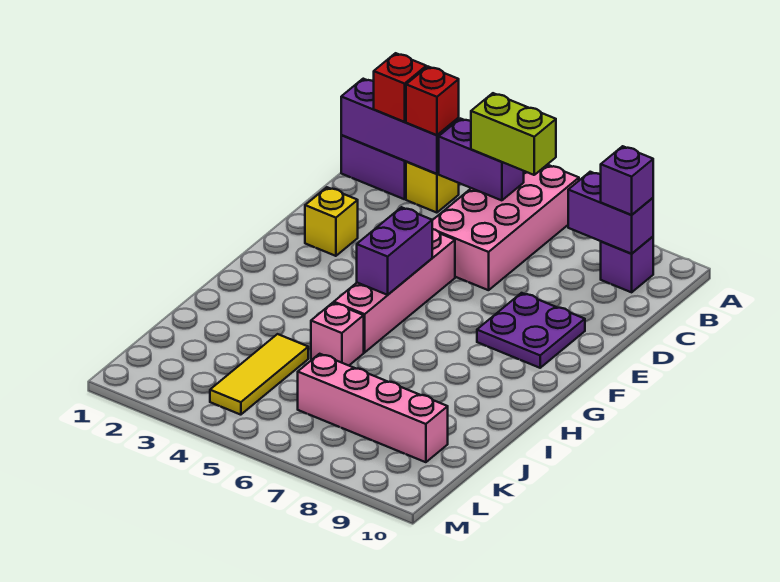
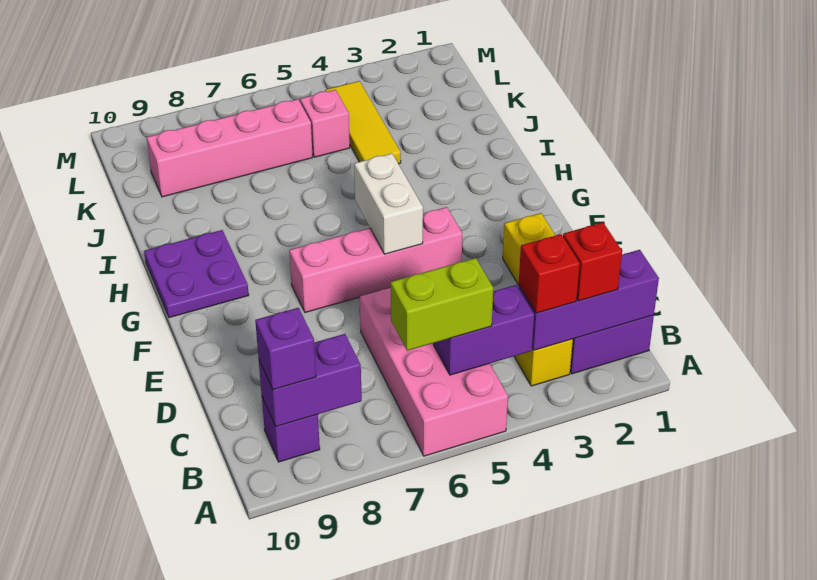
pink brick E5:H5 level 1 -> pink brick F4:F7 level 1
purple plate E8:F9 level 1 -> purple plate G9:H10 level 1
purple brick F5:G5 level 2 -> white brick F5:G5 level 2
pink brick I5 level 1 -> pink brick K5 level 1

